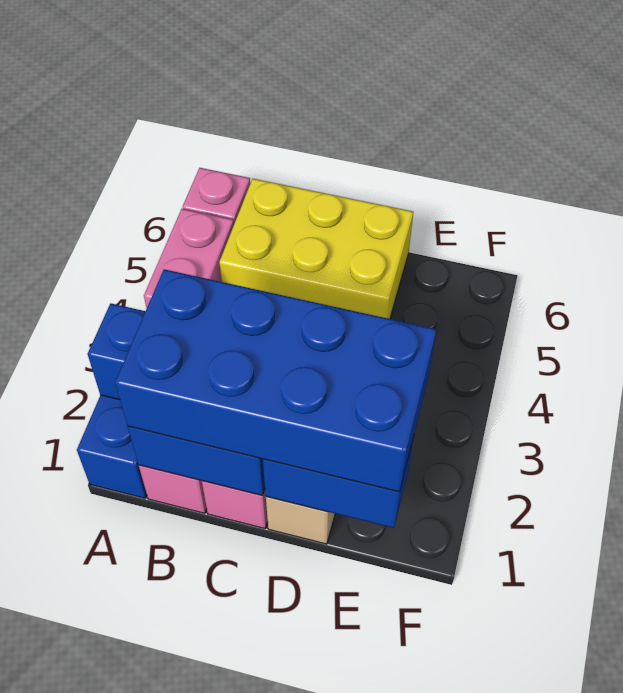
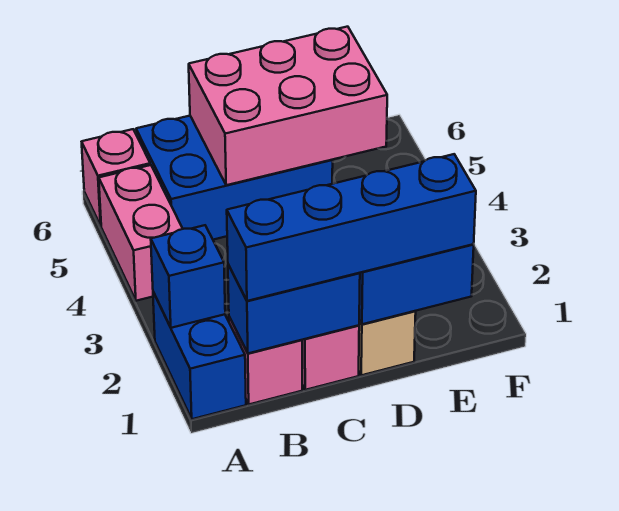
blue brick B1:E2 level 3 -> blue brick B1:E1 level 3
yellow brick B5:D6 level 1 -> blue brick B5:D6 level 1
none -> pink brick C5:E6 level 2

